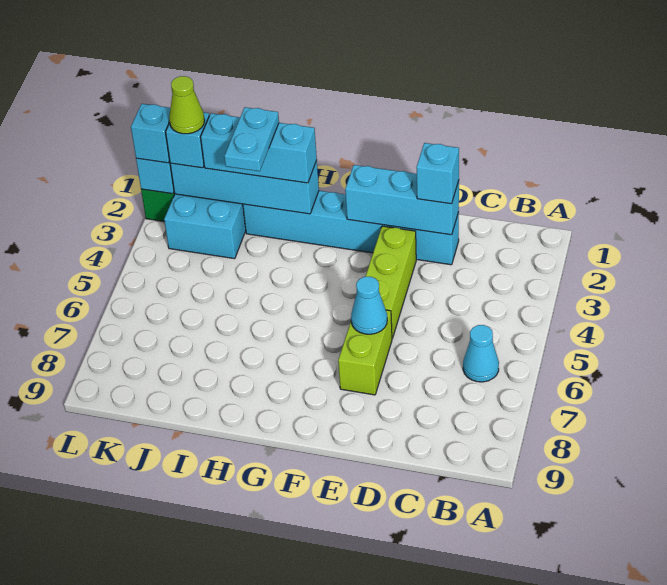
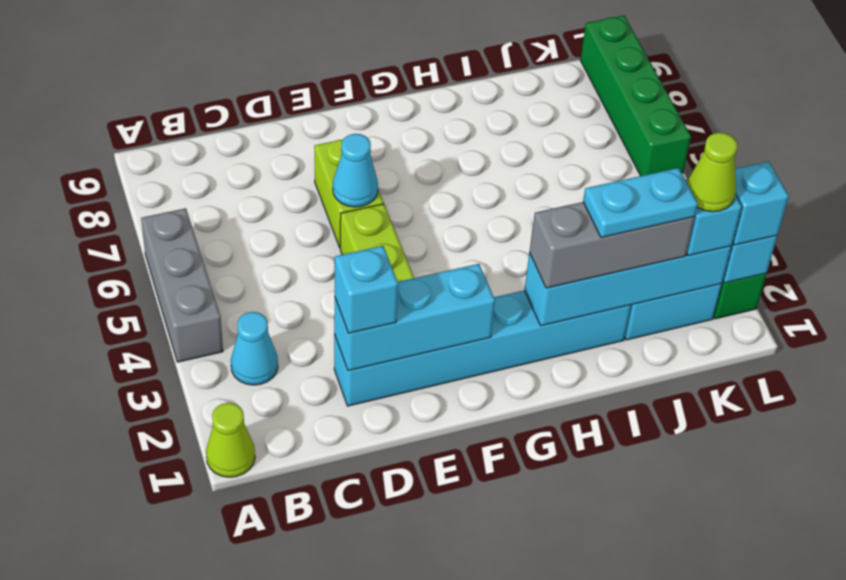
none -> lime cone A1 level 1
none -> grey brick A4:A6 level 1
cyan cone B6 level 1 -> cyan cone B3 level 1
cyan brick H2:J2 level 3 -> grey brick H2:J2 level 3
cyan plate I2:I3 level 4 -> cyan plate I2:J2 level 4
none -> green brick L6:L9 level 1

